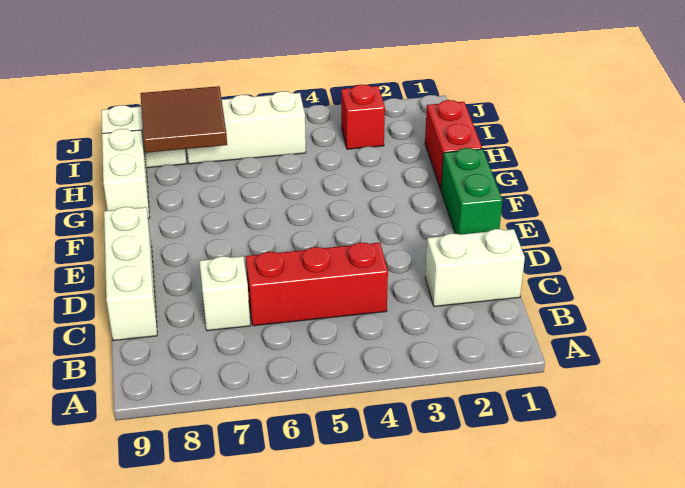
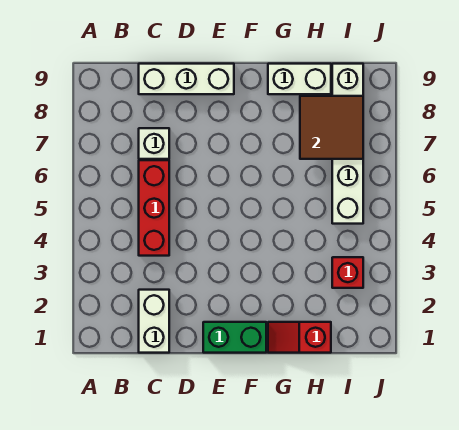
red brick G1:H1 level 1 -> red slope G1:H1 level 1 top H

